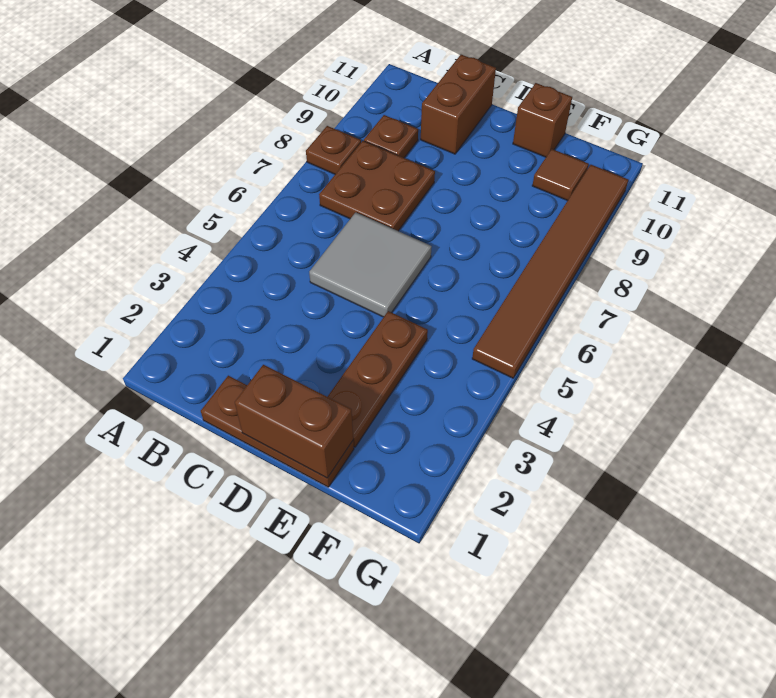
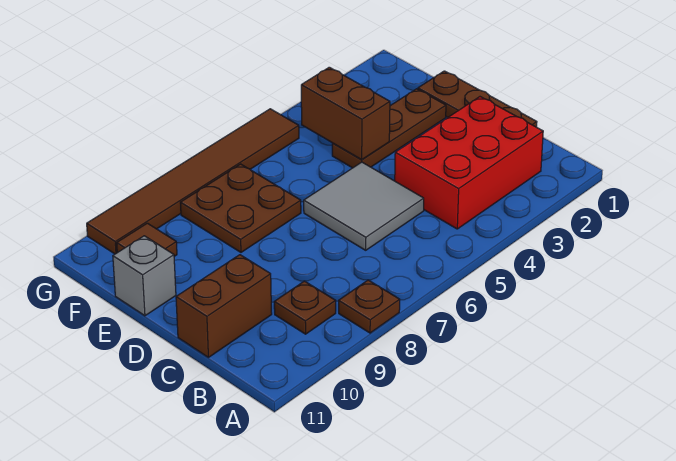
none -> red brick B2:C4 level 1
brown plate B7:C8 level 1 -> brown plate E7:F8 level 1
brown brick D1:E1 level 2 -> brown brick E4:F4 level 2
brown brick E11 level 1 -> grey brick E11 level 1

